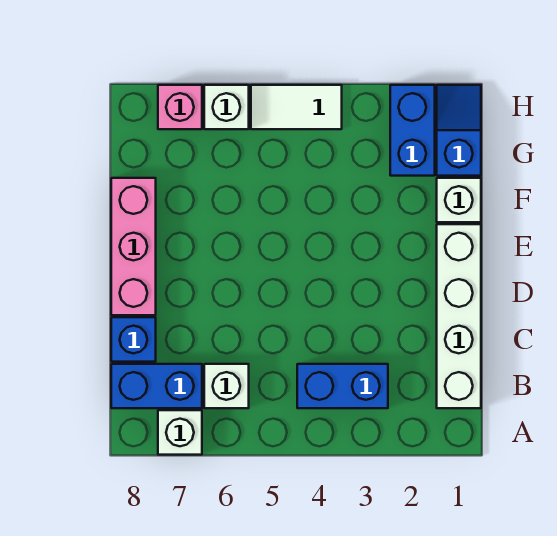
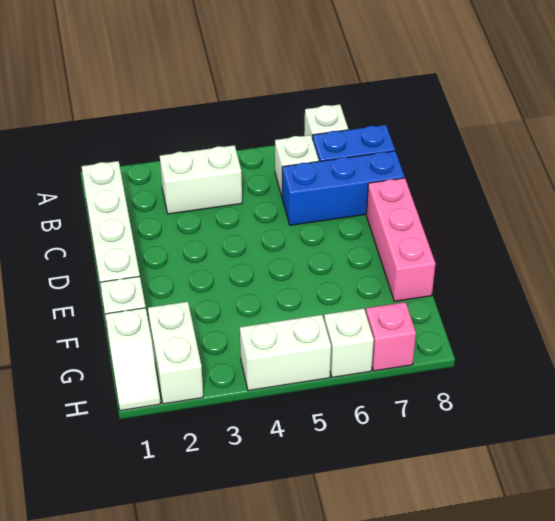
blue brick B3:B4 level 1 -> white brick B3:B4 level 1
blue brick C8 level 1 -> blue brick C6:C8 level 1
blue slope G1:H1 level 1 top G -> white slope G1:H1 level 1 top G
blue brick G2:H2 level 1 -> white brick G2:H2 level 1
white tile H4:H5 level 1 -> white brick H4:H5 level 1

